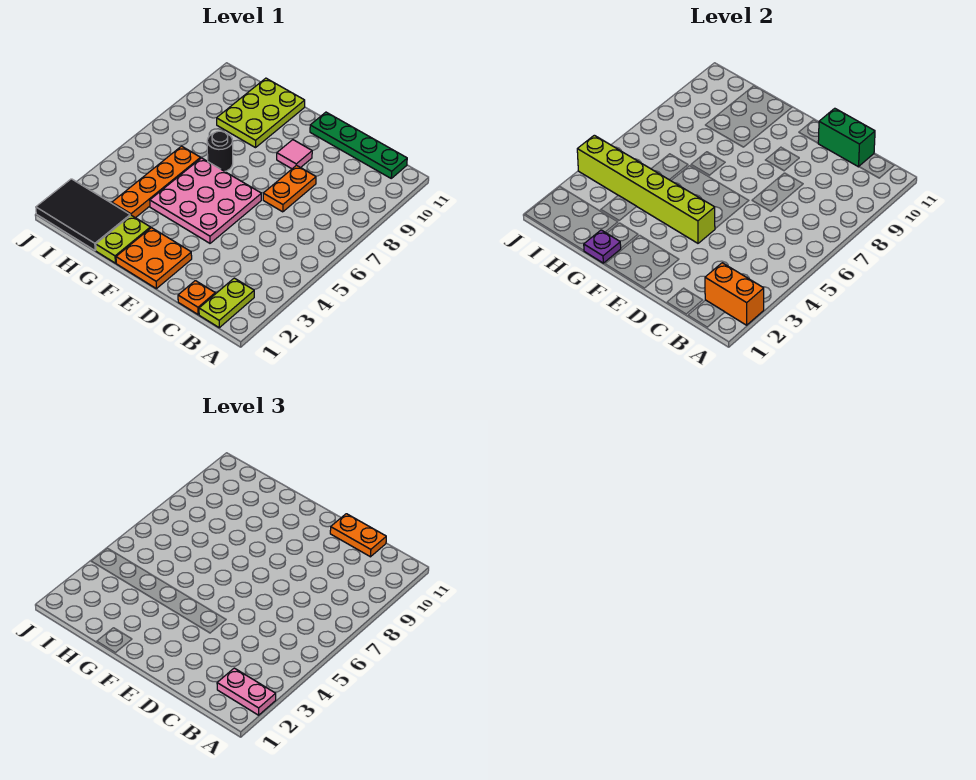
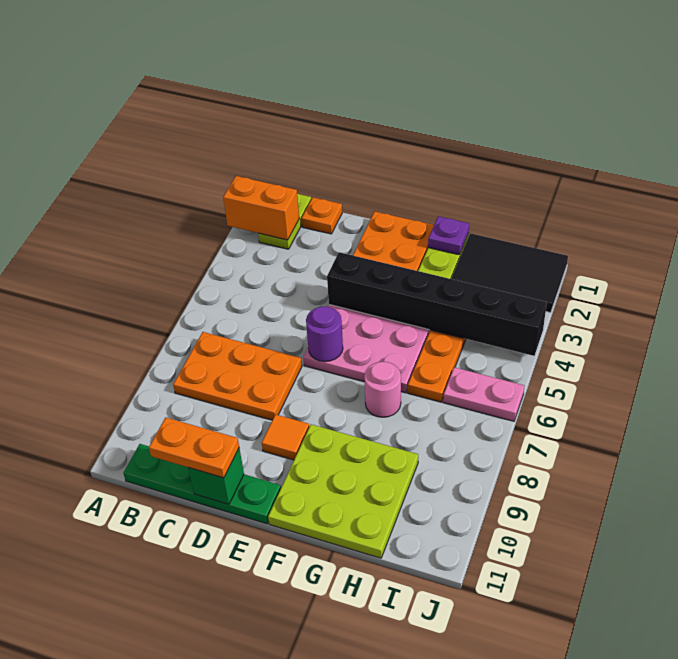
pink plate A2:B2 level 3 -> pink plate I6:J6 level 1
green brick C11:D11 level 2 -> green brick D11 level 2
orange plate D7:D8 level 1 -> orange plate B7:D8 level 1
lime brick E4:J4 level 2 -> black brick E4:J4 level 2
none -> purple round brick E6 level 2
pink tile E9 level 1 -> orange tile E9 level 1
black round brick G7 level 1 -> pink round brick G7 level 1
lime plate G9:H11 level 1 -> lime plate F9:H11 level 1

